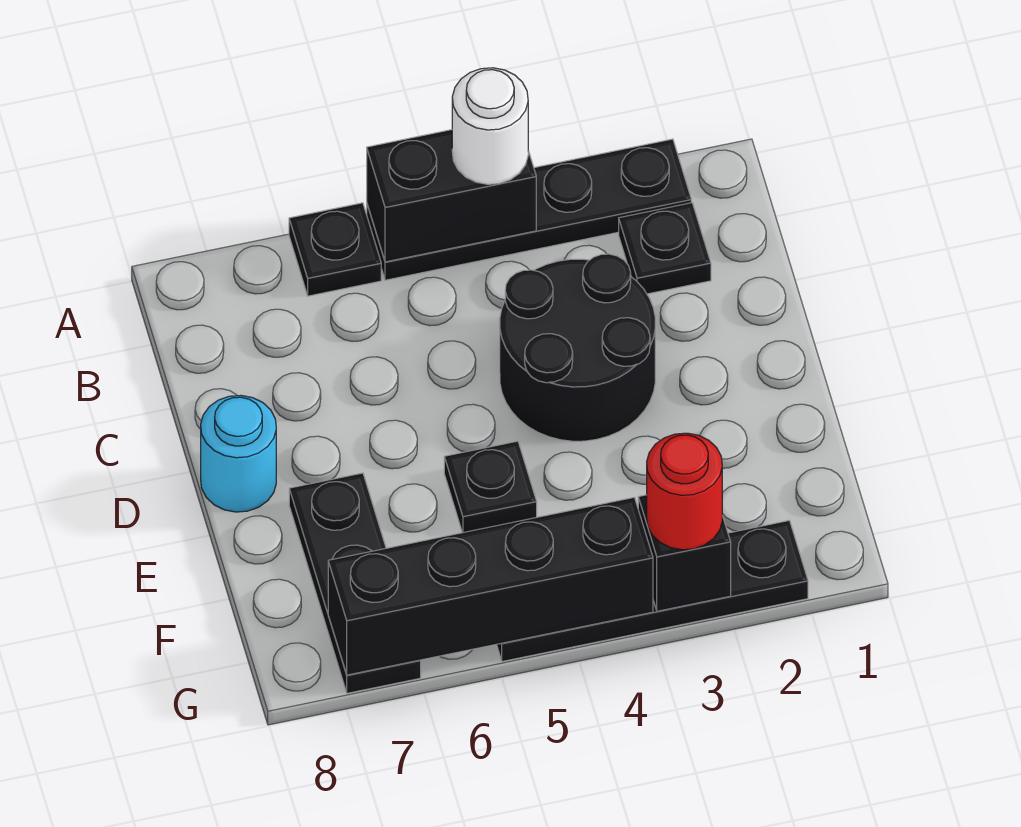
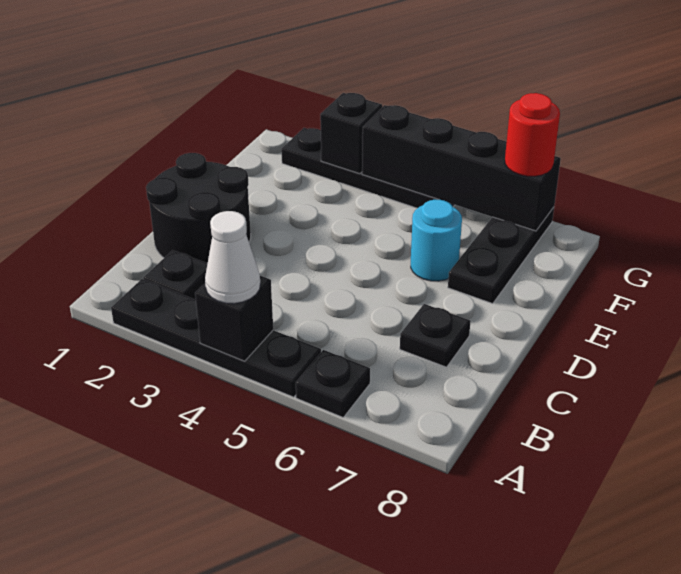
black brick A4:A5 level 2 -> black brick A4 level 2
white round brick A4 level 3 -> white cone A4 level 3
black round brick C3:D4 level 1 -> black round brick C1:D2 level 1
cyan round brick D8 level 1 -> cyan round brick E6 level 1
black plate E5 level 1 -> black plate C7 level 1
red round brick G3 level 3 -> red round brick G7 level 3

